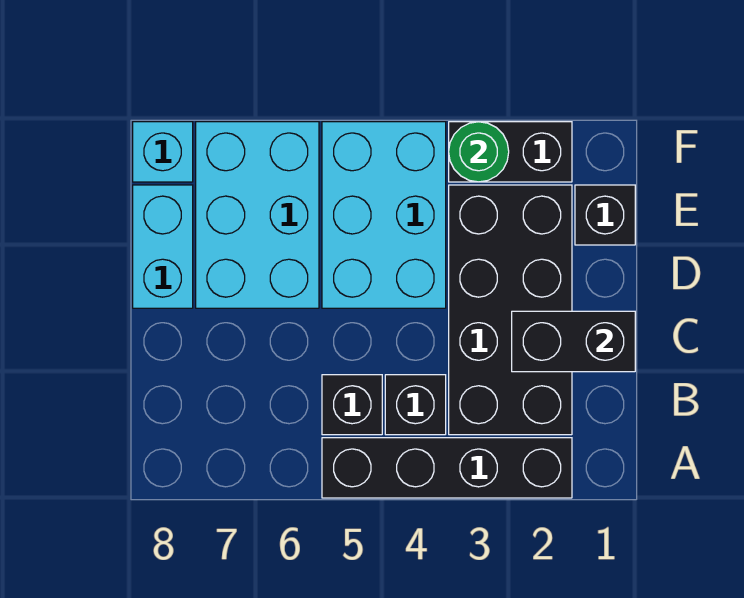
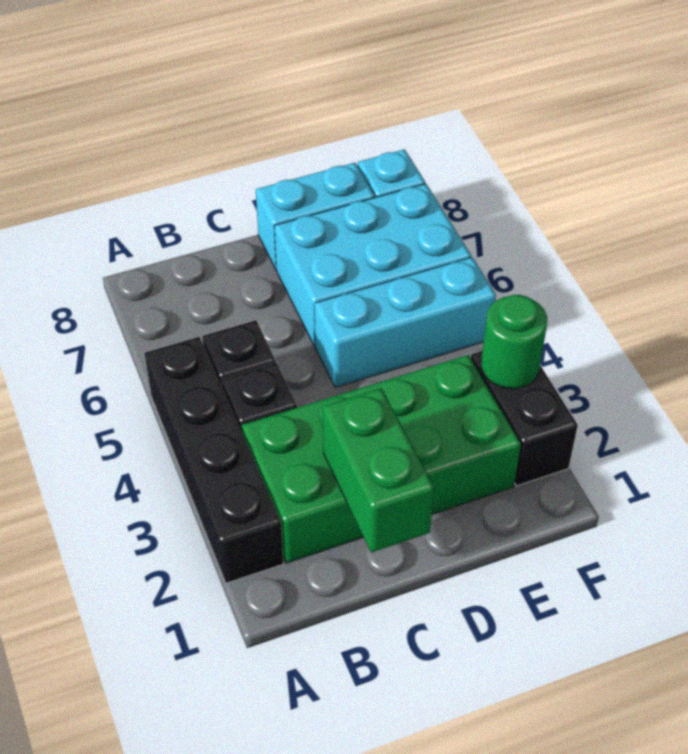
black brick B2:E3 level 1 -> green brick B2:E3 level 1
black brick C1:C2 level 2 -> green brick C1:C2 level 2
cyan brick D4:F5 level 1 -> cyan brick D5:F5 level 1
black brick E1 level 1 -> none

